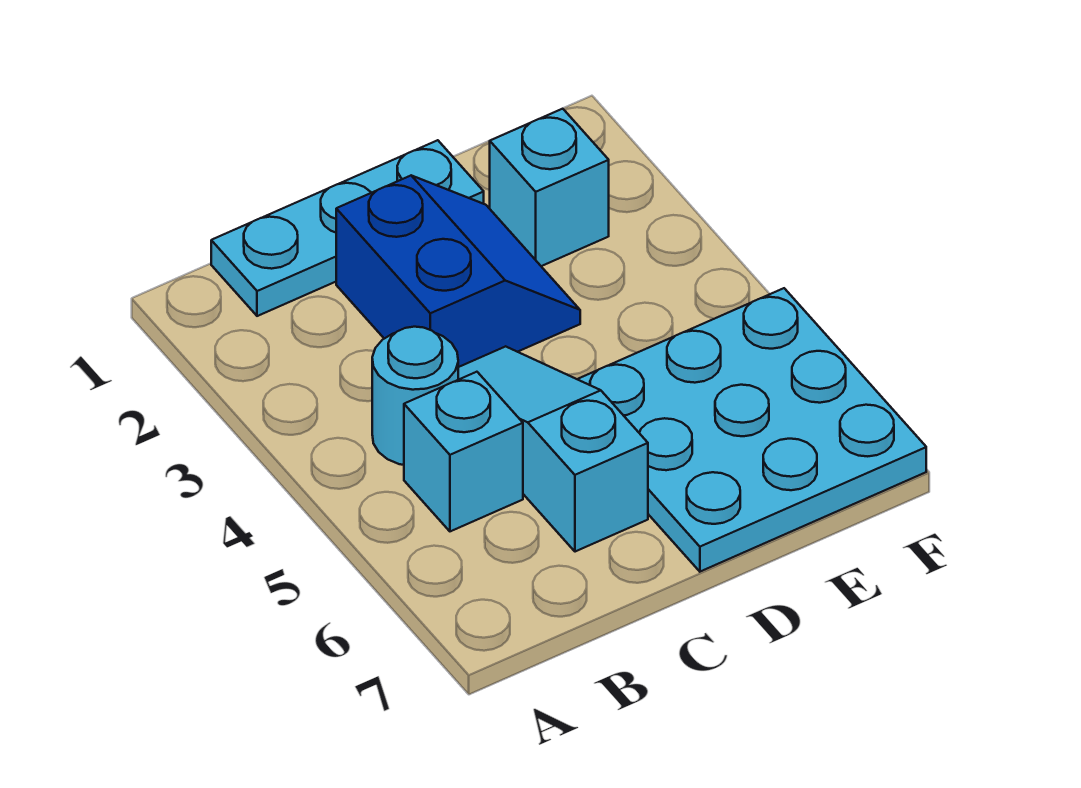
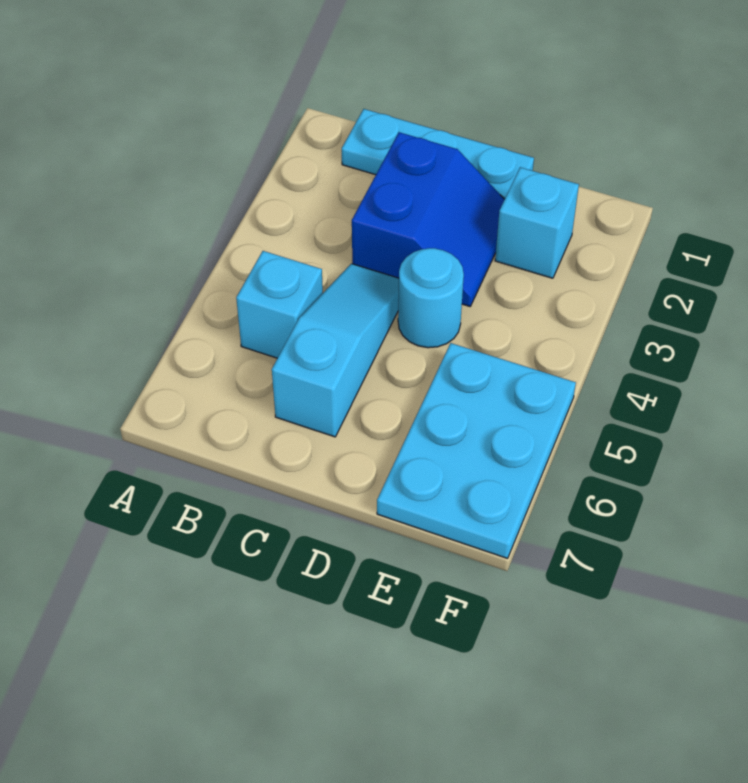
cyan round brick B4 level 1 -> cyan round brick D4 level 1
cyan plate D5:F7 level 1 -> cyan plate E5:F7 level 1

